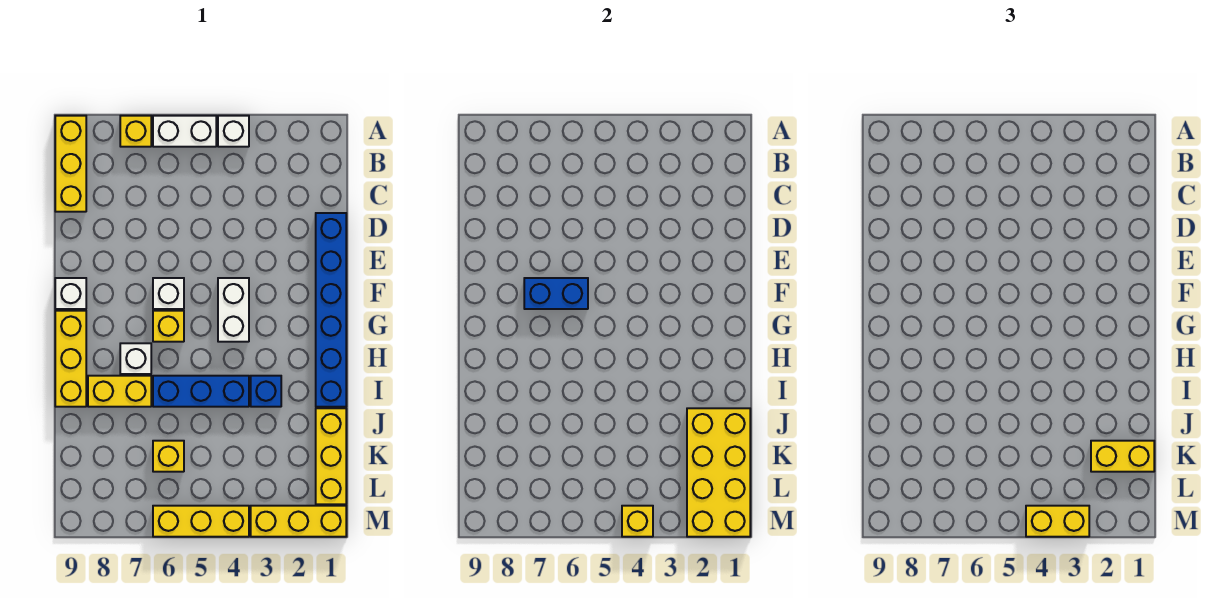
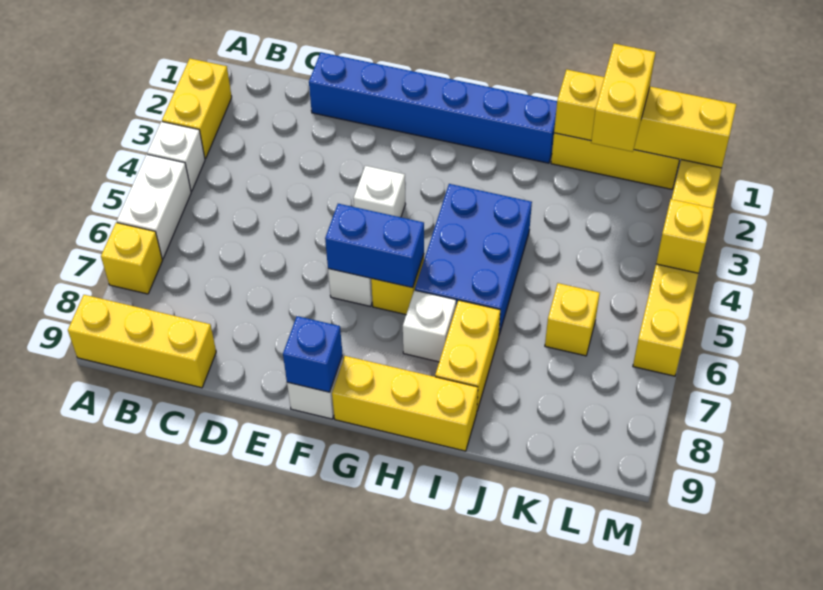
white brick F4:G4 level 1 -> white brick F4 level 1
blue brick F6:F7 level 2 -> blue brick F6:G6 level 2
blue brick I3 level 1 -> blue brick F9 level 2
blue brick I4:I6 level 1 -> blue brick H4:I6 level 1
yellow brick J1:M2 level 2 -> yellow brick J1:M1 level 2
yellow brick M3:M4 level 3 -> yellow brick A2:A3 level 1

